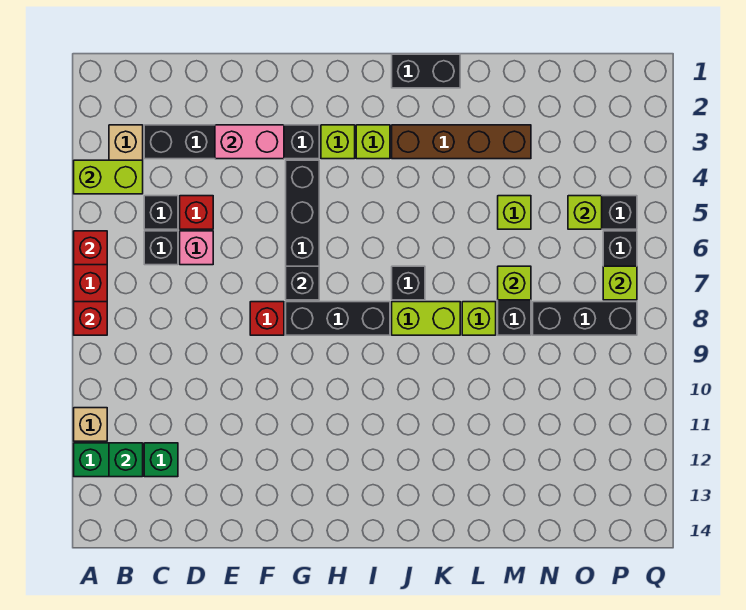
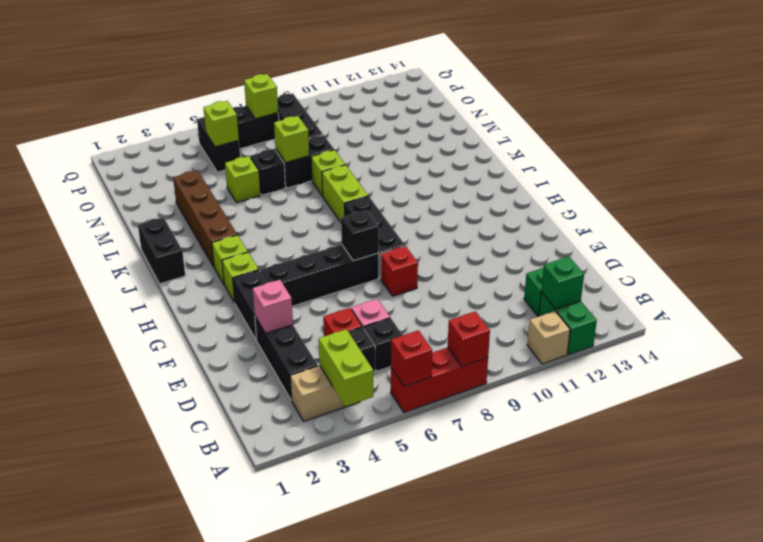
pink brick E3:F3 level 2 -> pink brick E3 level 2
black brick J7 level 1 -> black brick M6 level 1

